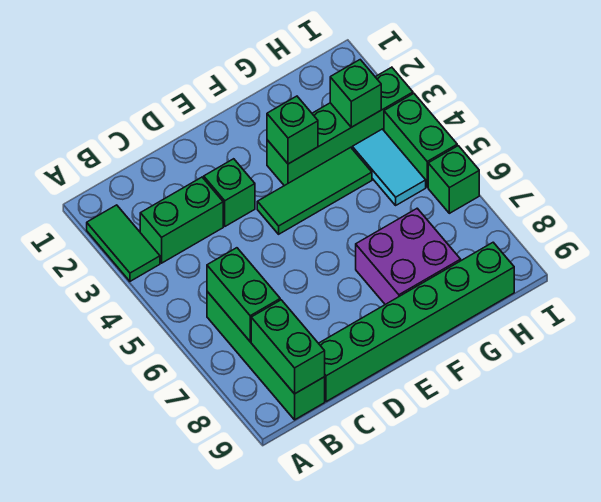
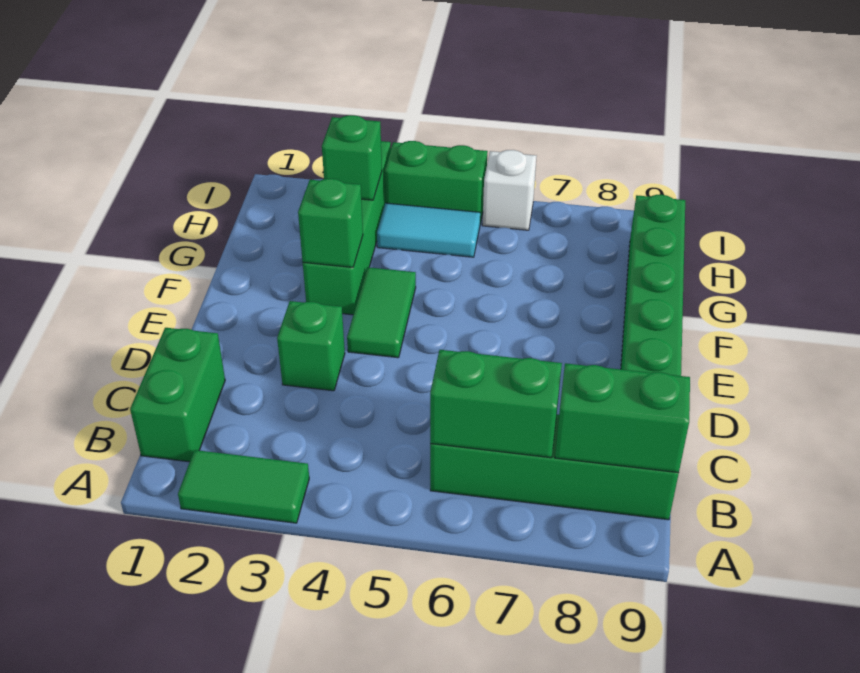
green brick B3:C3 level 1 -> green brick B1:C1 level 1
green tile E4:G4 level 1 -> green tile E4:F4 level 1
purple brick F7:G8 level 1 -> none
green brick I6 level 1 -> white brick I6 level 1

